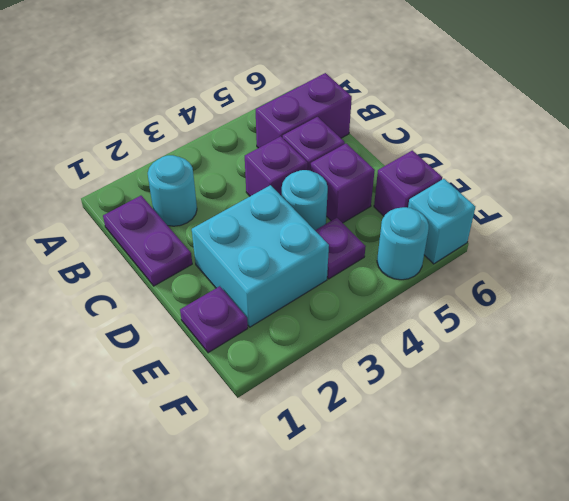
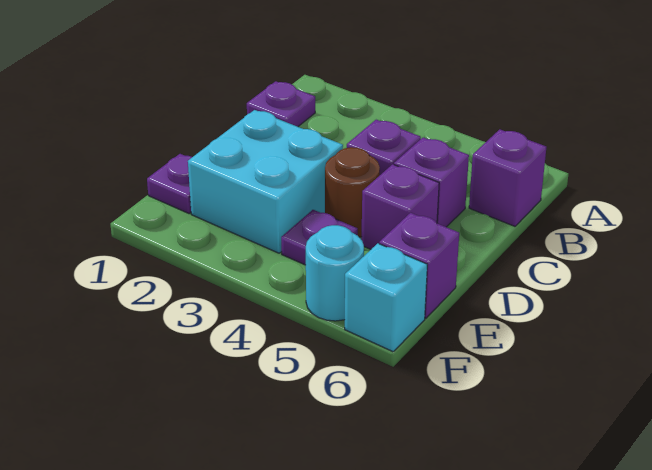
purple plate B1:C1 level 1 -> purple plate B1 level 1
cyan round brick B2 level 1 -> none
purple brick B5:B6 level 1 -> purple brick B6 level 1
cyan round brick D4 level 1 -> brown round brick D4 level 1

